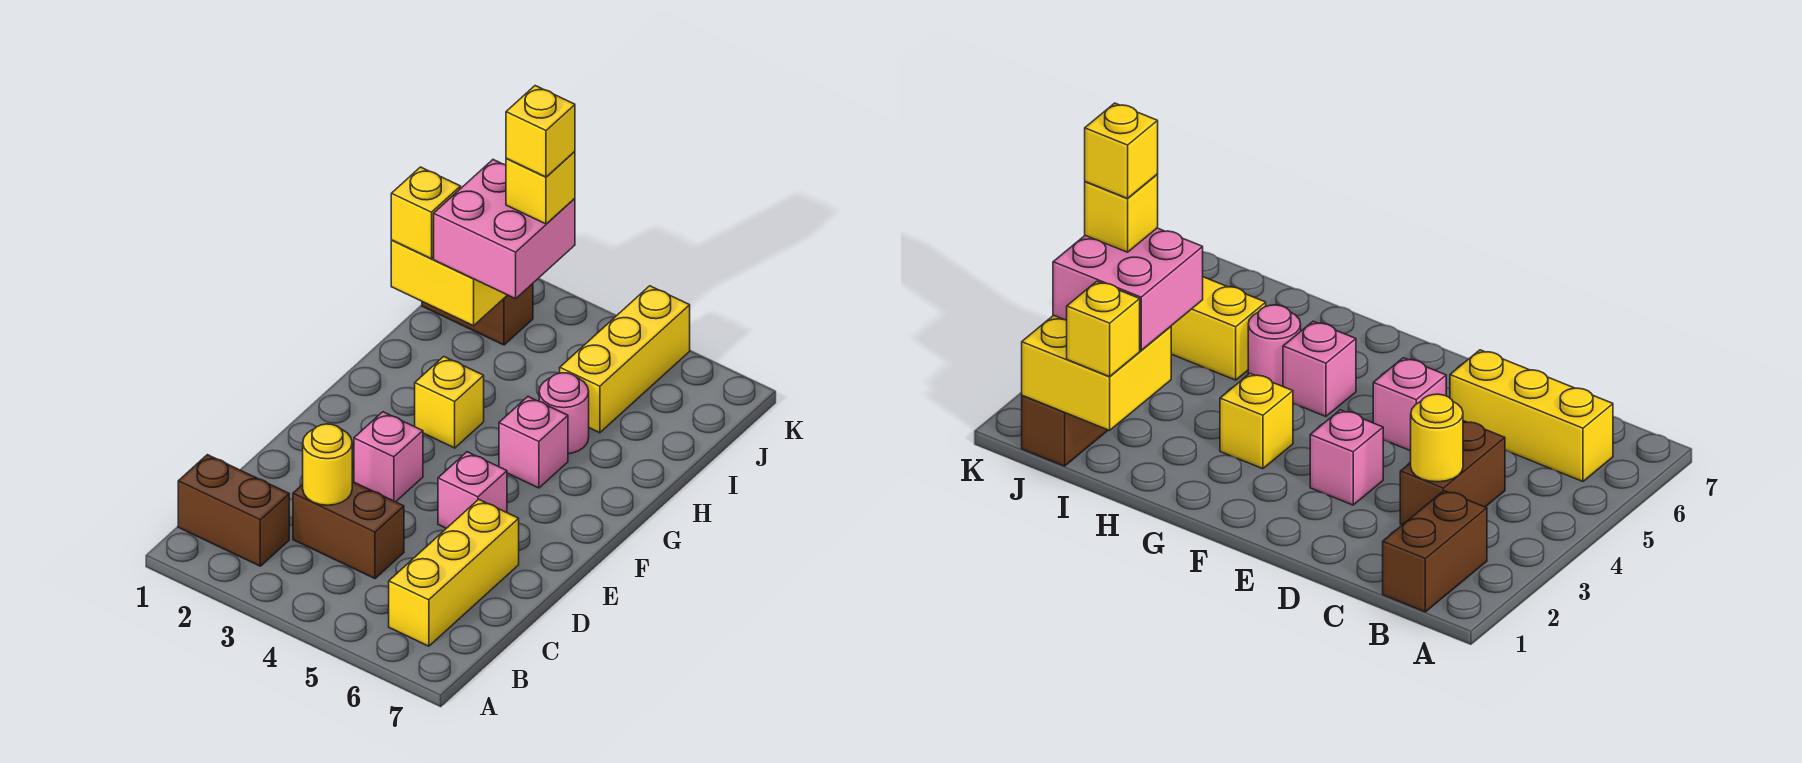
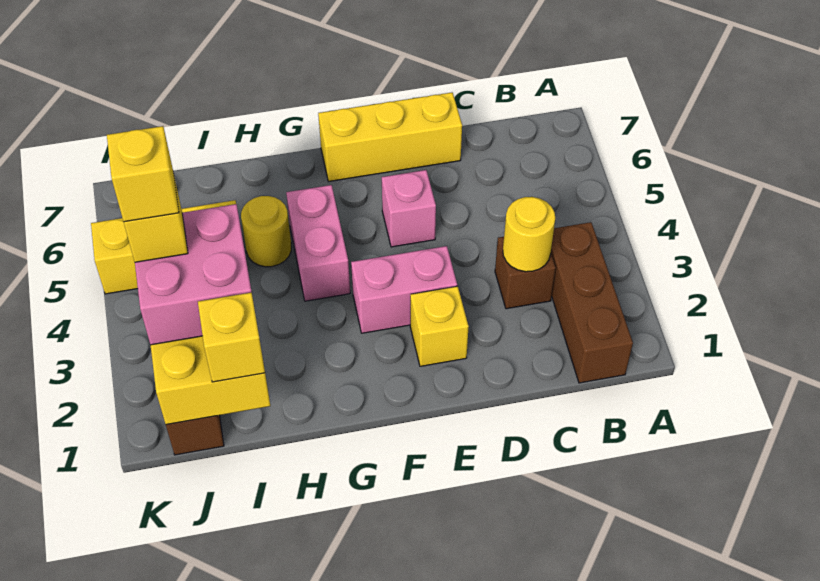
brown brick B1:B2 level 1 -> brown brick B1:B3 level 1
yellow brick B6:D6 level 1 -> yellow brick D7:F7 level 1
brown brick C3:C4 level 1 -> brown brick C3 level 1
pink brick E3 level 1 -> pink brick E3:F3 level 1
yellow brick G3 level 1 -> yellow brick E2 level 1
pink brick G5 level 1 -> pink brick G4:G5 level 1
pink round brick H5 level 1 -> yellow round brick H5 level 1

